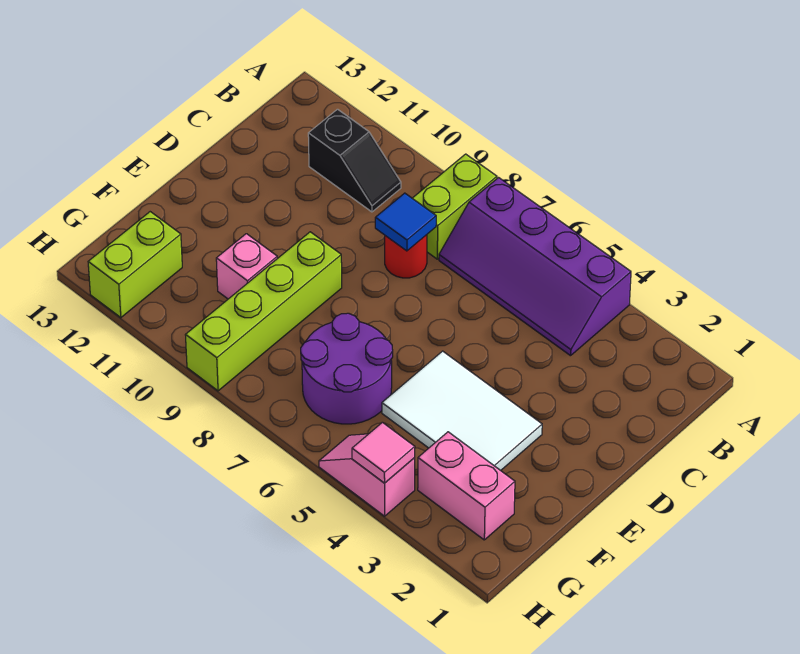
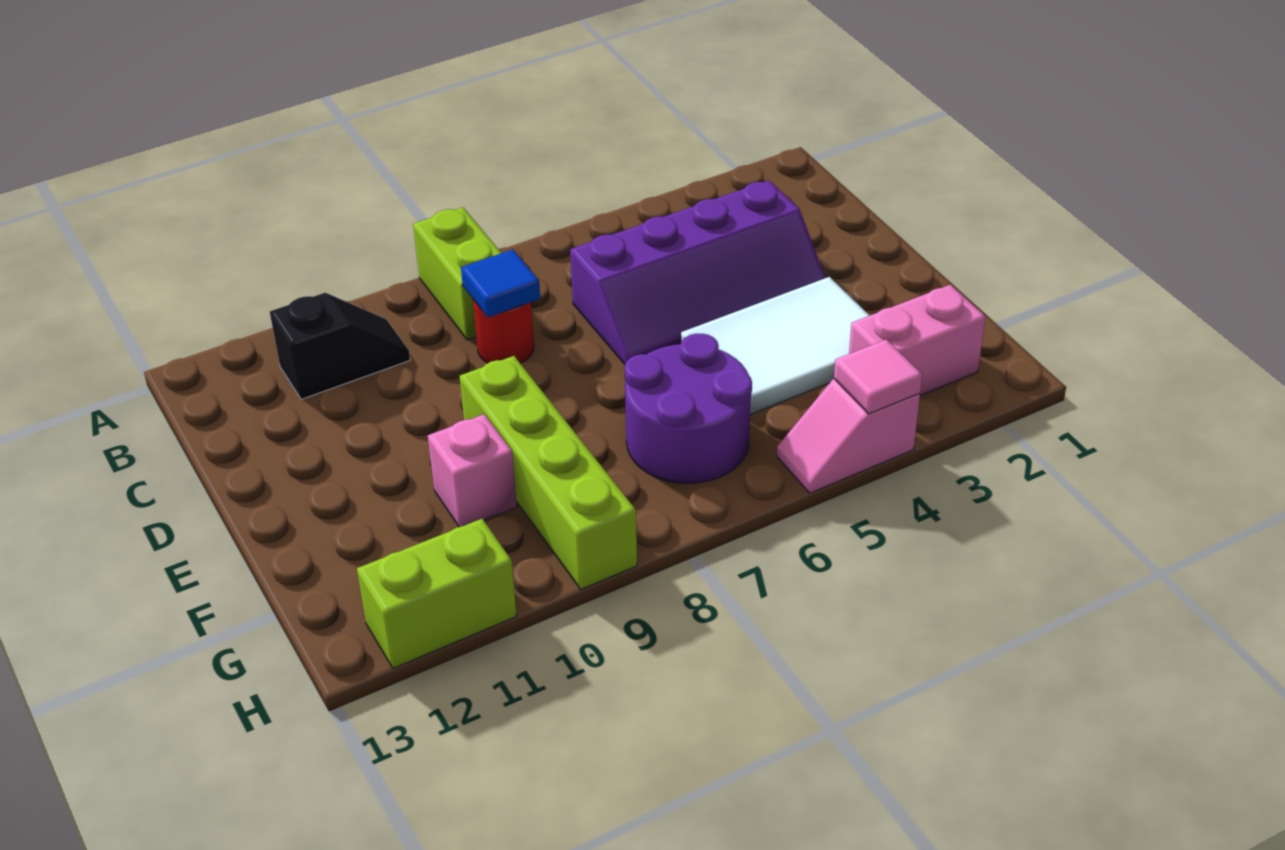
purple slope A4:B7 level 1 top A -> purple slope C3:D6 level 1 top C
lime brick G12:H12 level 1 -> lime brick H11:H12 level 1

